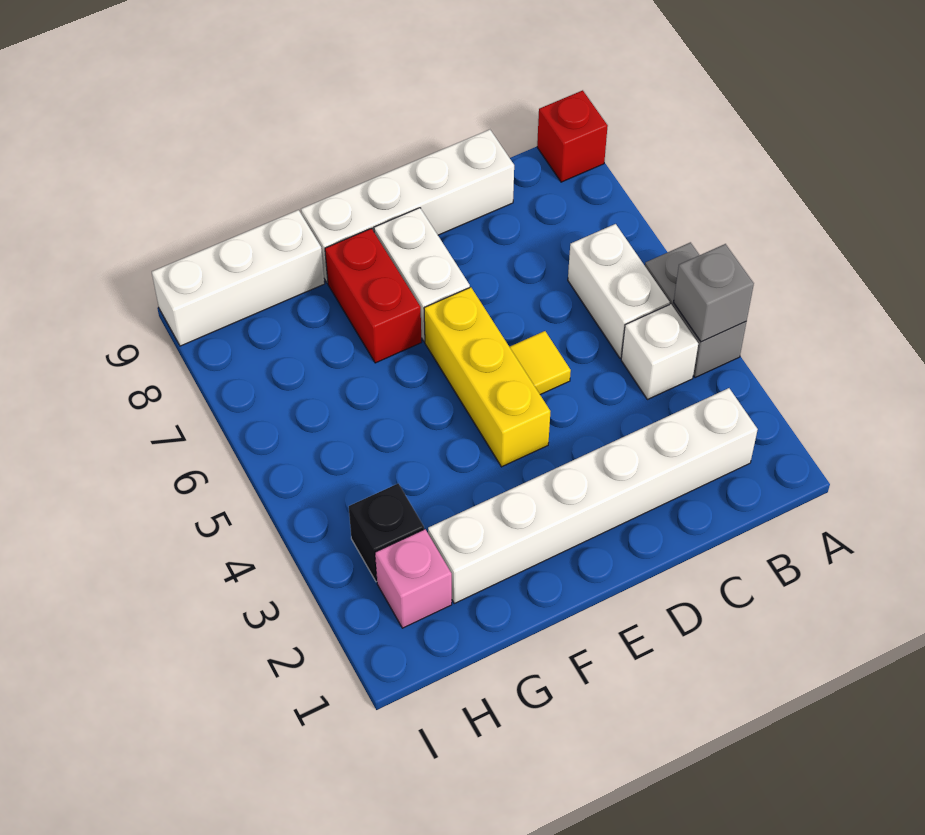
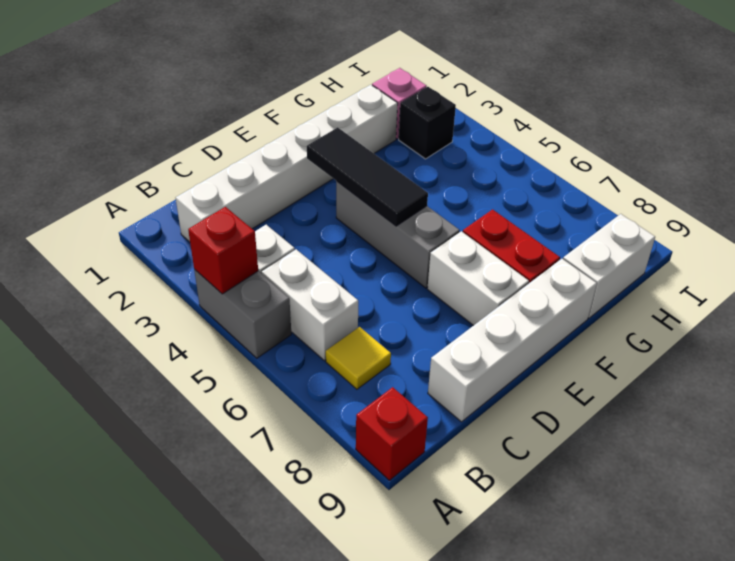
grey brick A4 level 2 -> red brick A4 level 2
yellow tile D5 level 1 -> yellow tile B7 level 1
none -> black tile E3:E5 level 2
yellow brick E4:E6 level 1 -> grey brick E4:E6 level 1
white brick G9:I9 level 1 -> white brick G9:H9 level 1

